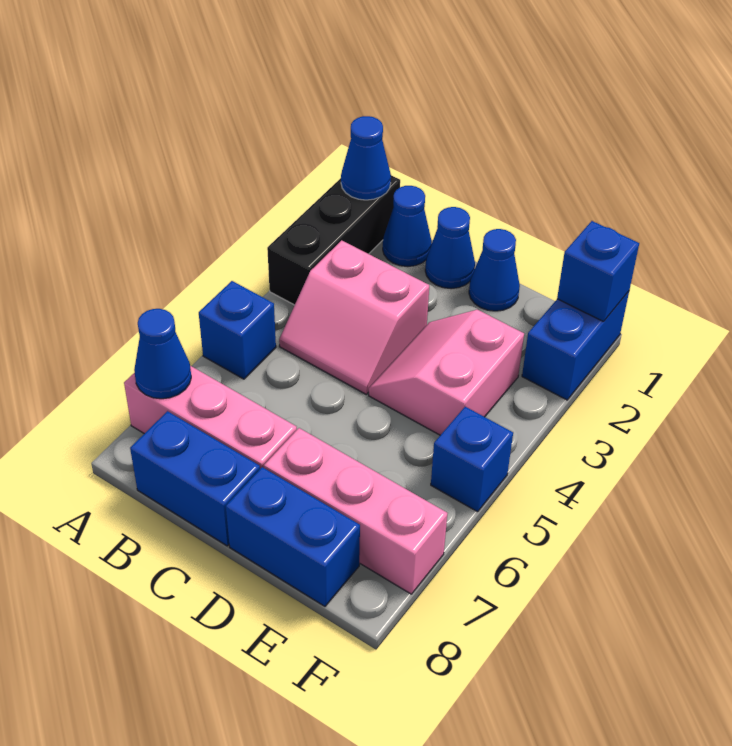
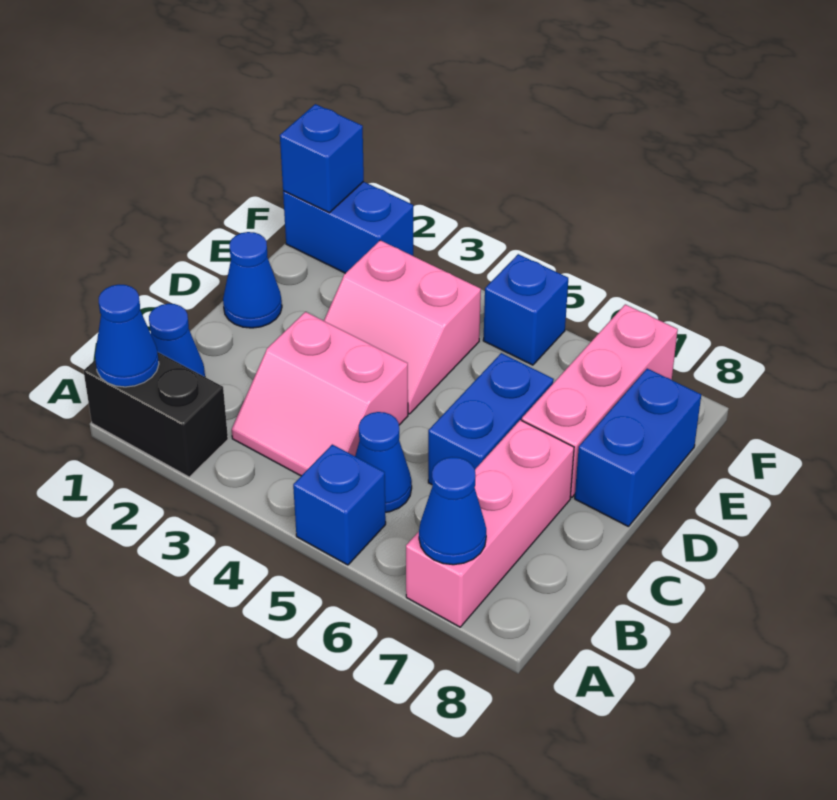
black brick A1:A3 level 1 -> black brick A1:A2 level 1
pink slope B3:C4 level 1 top 3 -> pink slope B3:C4 level 1 top C
blue brick B8:C8 level 1 -> blue brick C6:D6 level 1
blue cone C1 level 1 -> blue cone B5 level 1

